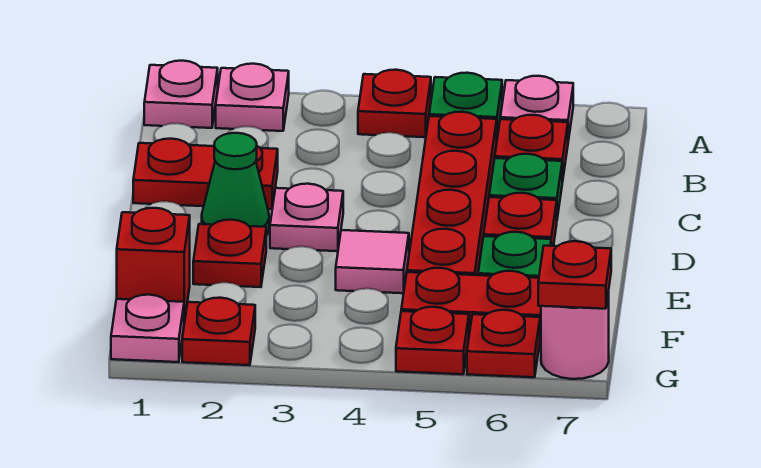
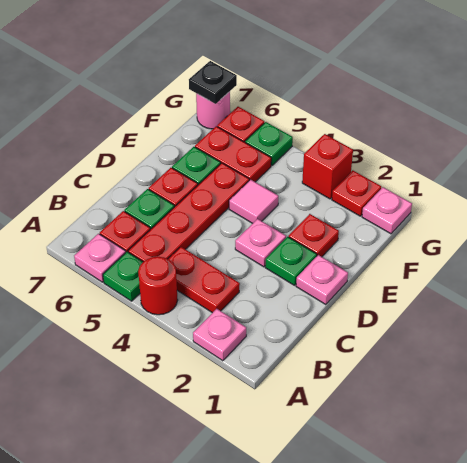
pink plate A1 level 1 -> pink plate D1 level 1
red plate A4 level 1 -> red round brick A4 level 1
red plate C1:C2 level 1 -> red plate B3:B4 level 1
green cone D2 level 1 -> green plate D2 level 1
red brick F1 level 1 -> red brick G3 level 1
red plate G5 level 1 -> green plate G5 level 1
red plate G7 level 2 -> black plate G7 level 2

